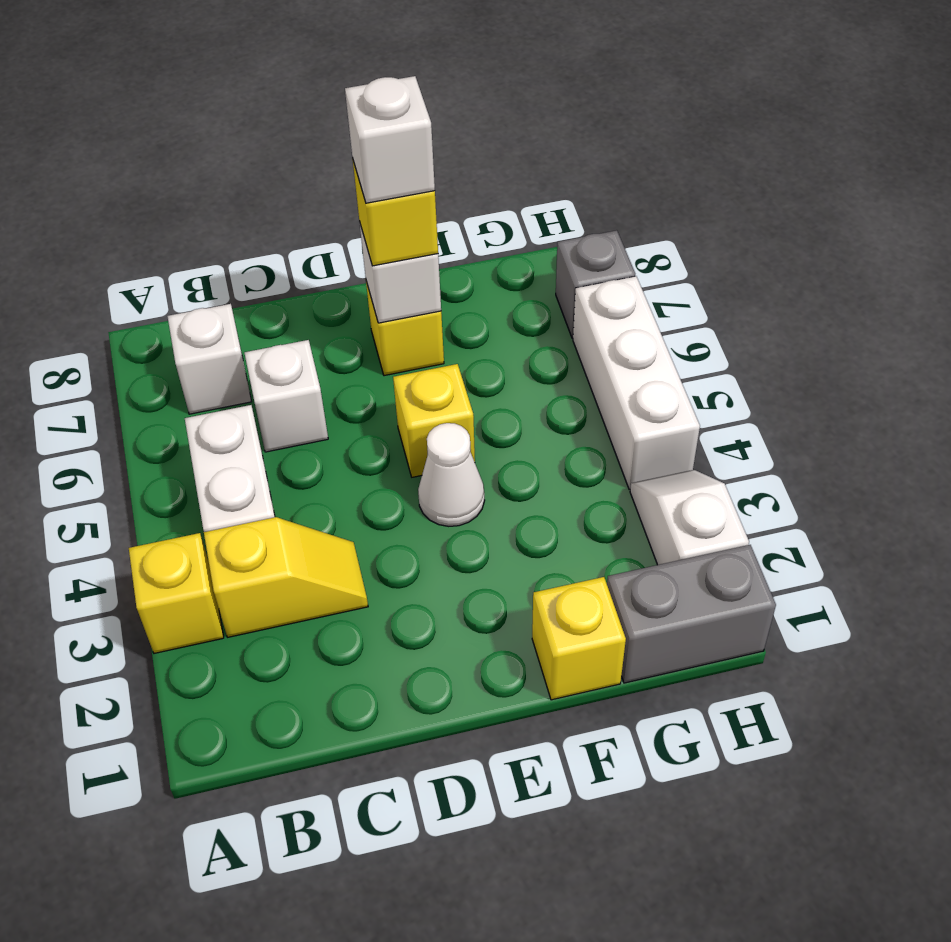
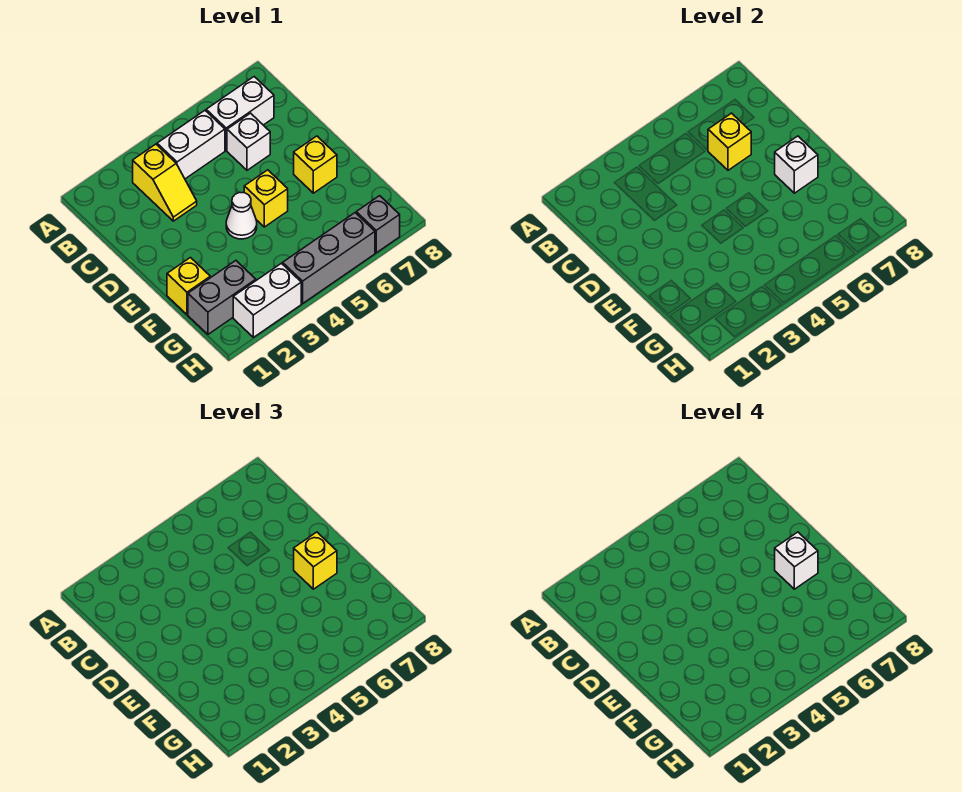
yellow brick A3 level 1 -> yellow brick C6 level 2
white brick B7 level 1 -> white brick B6:B7 level 1
grey brick G1:H1 level 1 -> grey brick G1:G2 level 1
white slope H2:H3 level 1 top 2 -> white brick H2:H3 level 1
white brick H4:H6 level 1 -> grey brick H4:H6 level 1

